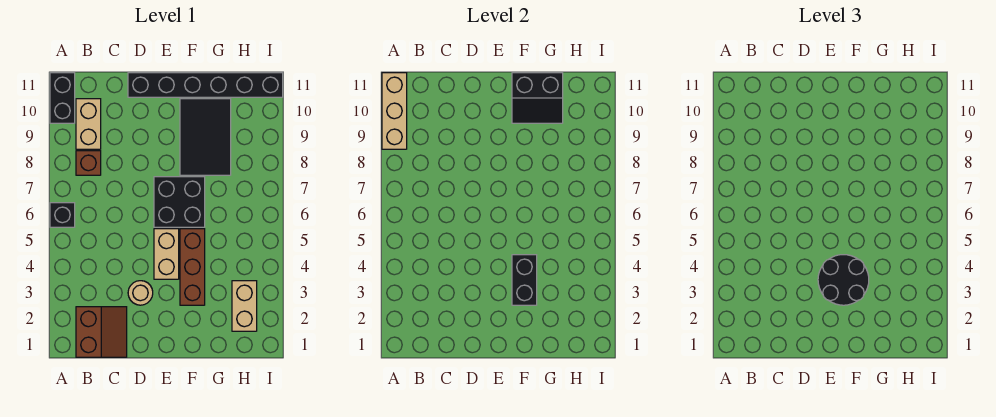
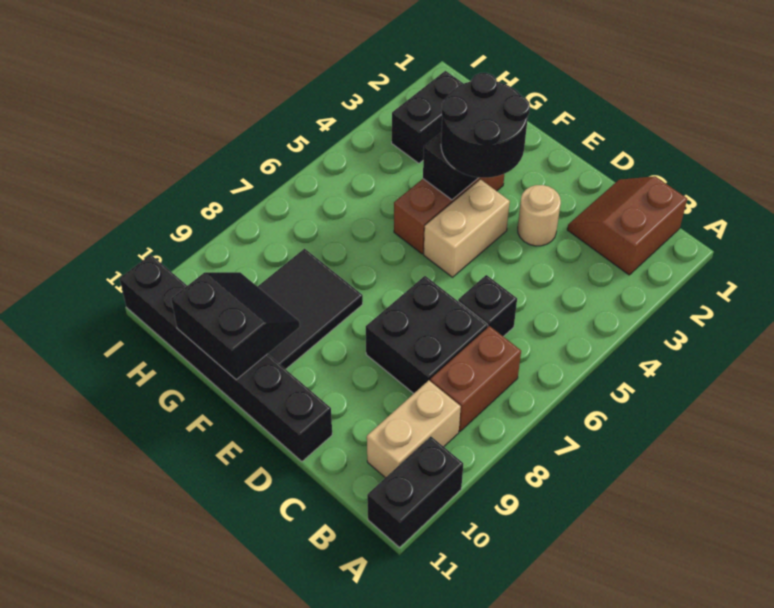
black brick A6 level 1 -> black brick C6 level 1
tan brick A9:A11 level 2 -> none
brown brick B8 level 1 -> brown brick B7:B8 level 1
black brick E6:F7 level 1 -> black brick C7:D8 level 1
tan brick H2:H3 level 1 -> black brick H2:H3 level 1

